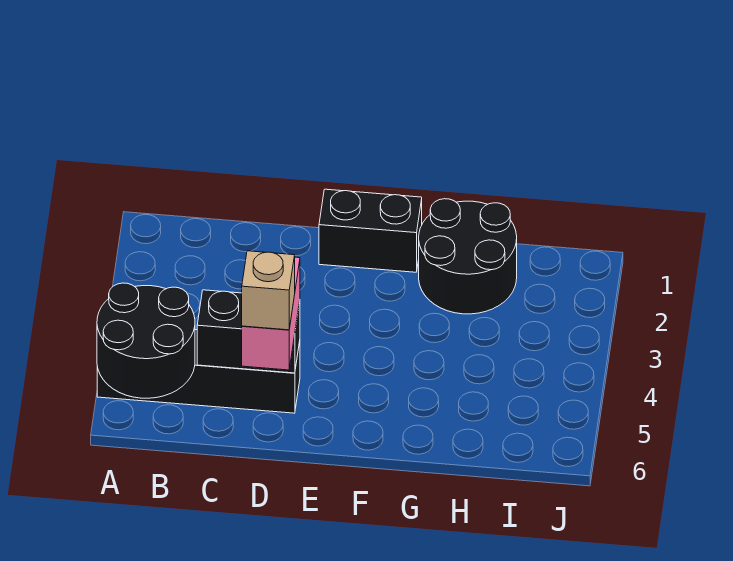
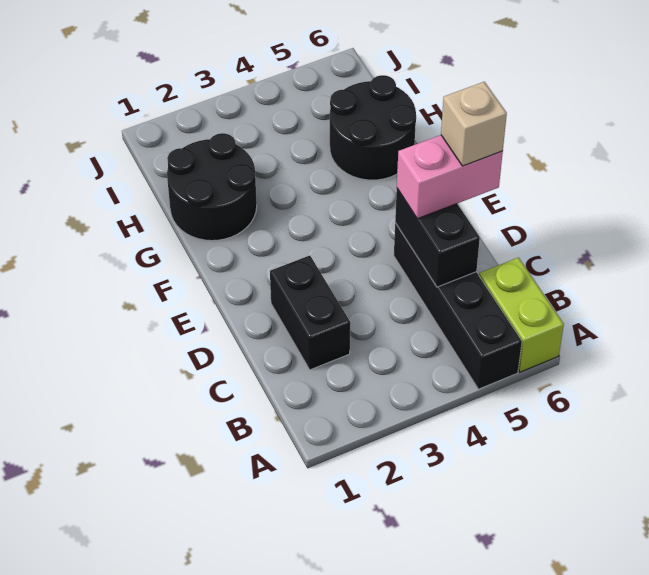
black round brick A5:B6 level 2 -> black round brick G5:H6 level 1
none -> lime brick A6:B6 level 1
black brick E1:F1 level 1 -> black brick C2:D2 level 1

